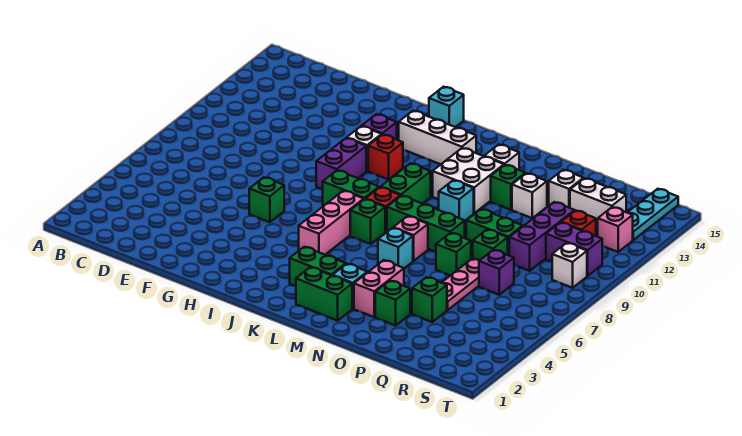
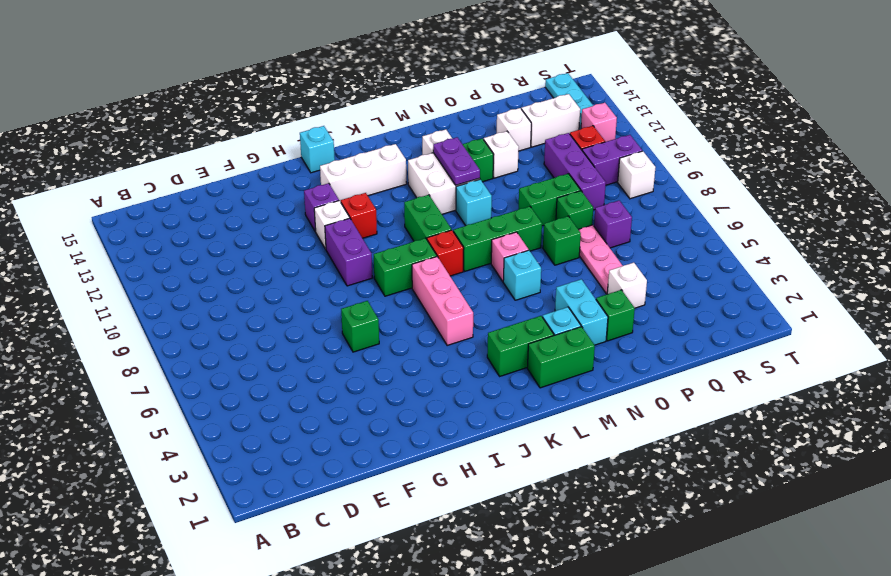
green brick K7 level 1 -> none
none -> purple plate M11:M12 level 2
pink brick N3:N4 level 1 -> cyan brick N3:N4 level 1
green brick P4 level 1 -> white brick P4 level 1

